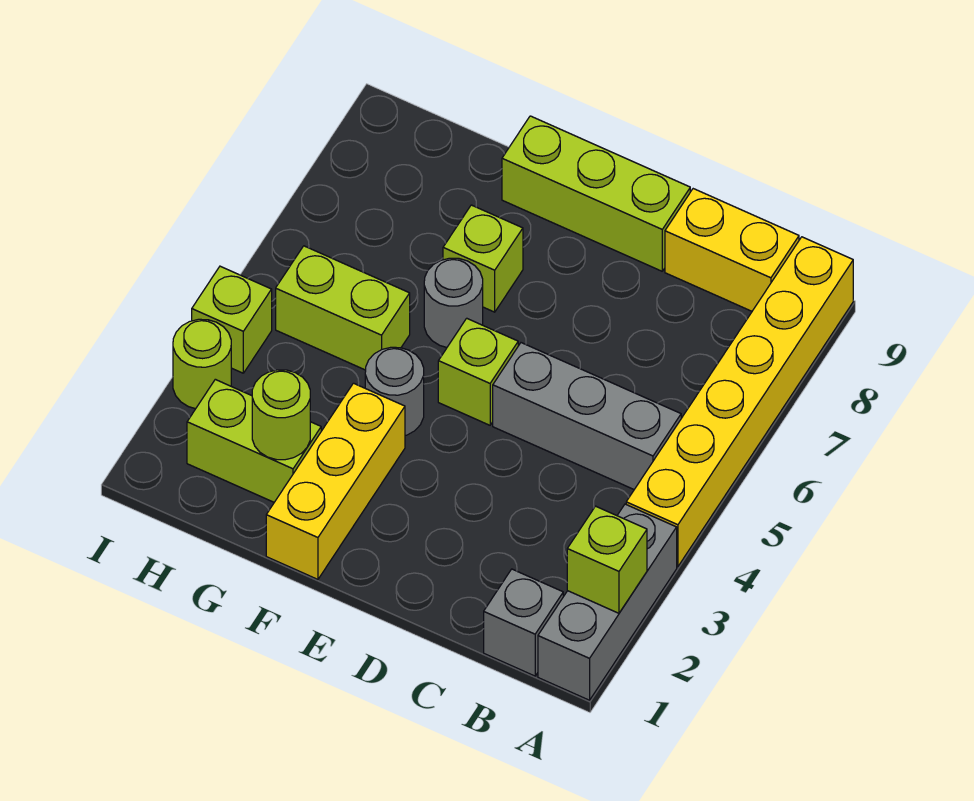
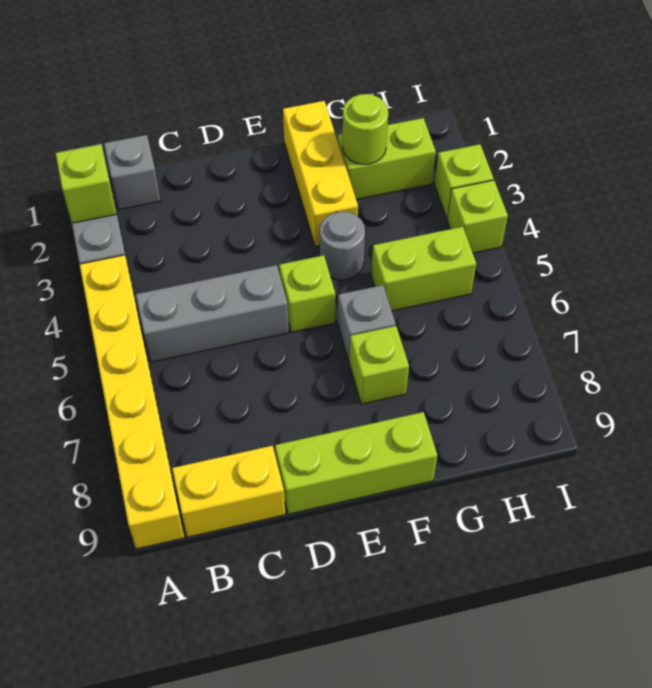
grey round brick F6 level 1 -> grey brick F6 level 1
lime round brick I3 level 1 -> lime brick I3 level 1

